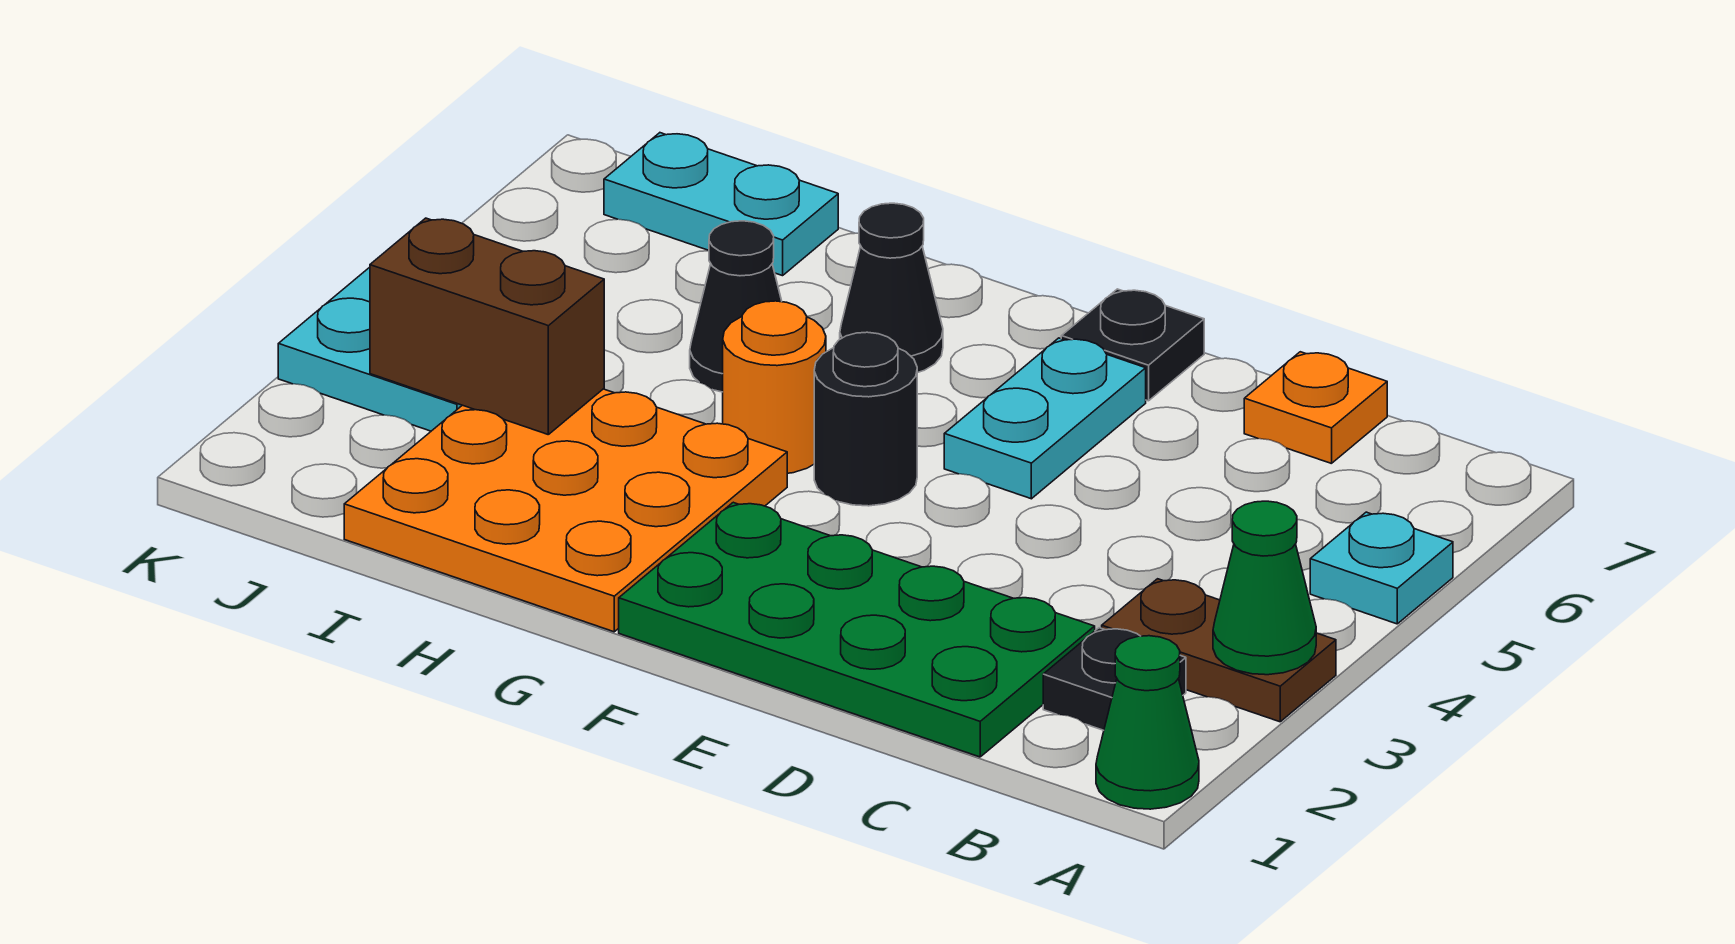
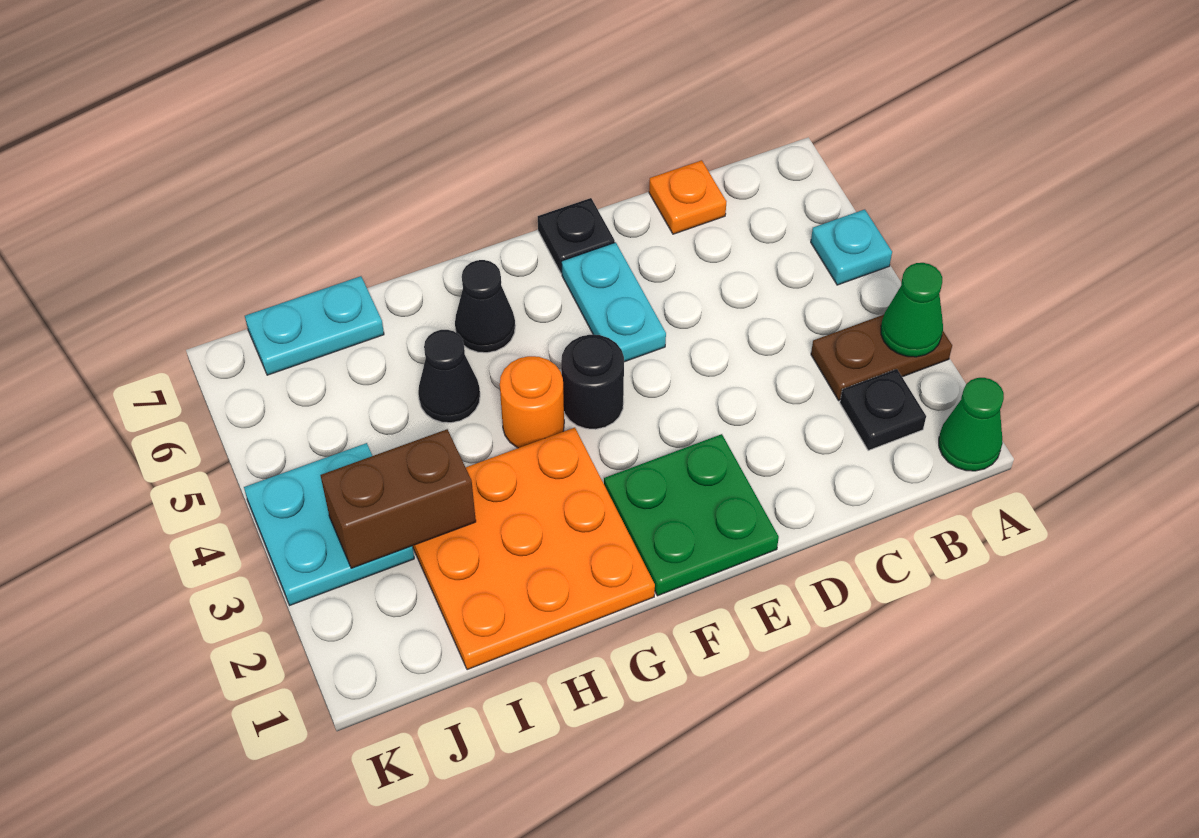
green plate C1:F2 level 1 -> green plate E1:F2 level 1

